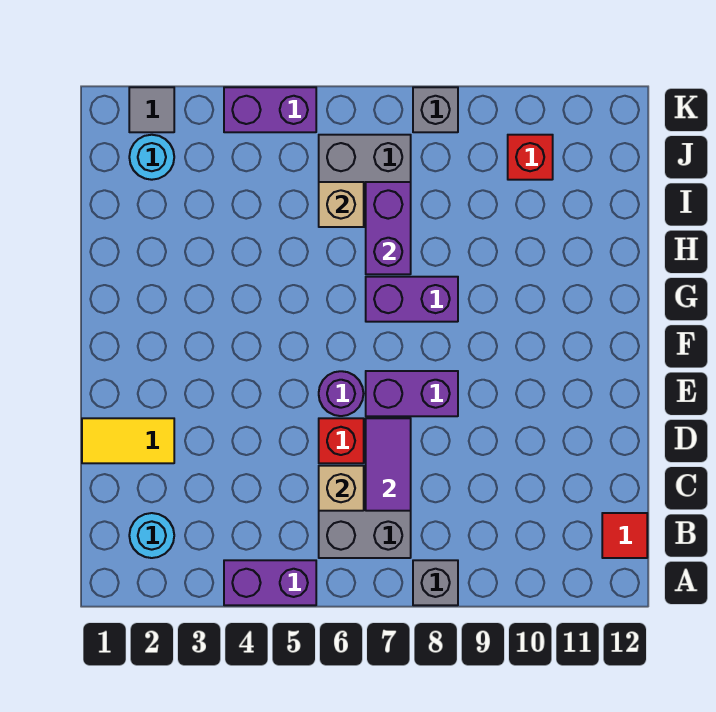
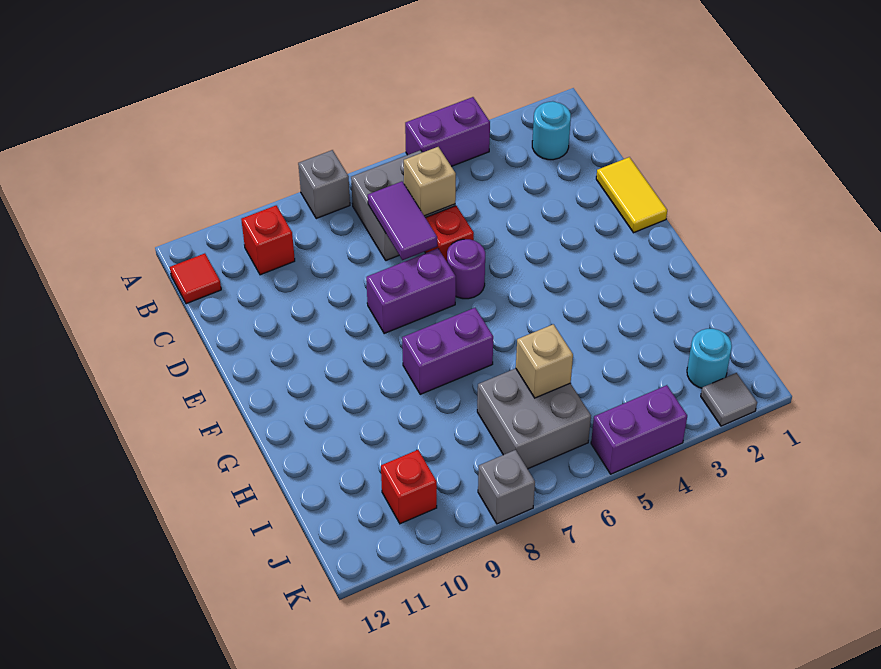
none -> red brick B10 level 1
yellow tile D1:D2 level 1 -> yellow tile D1:E1 level 1
purple brick H7:I7 level 2 -> none

